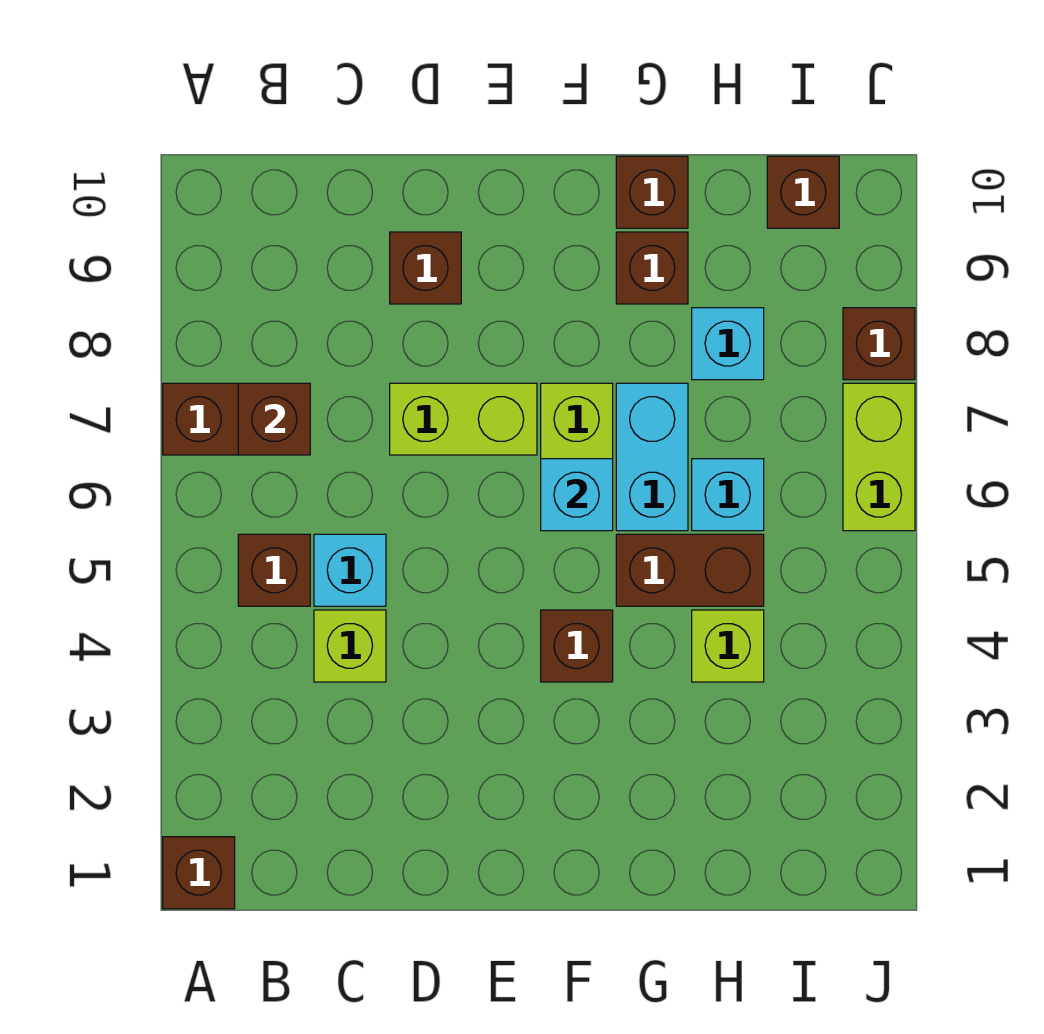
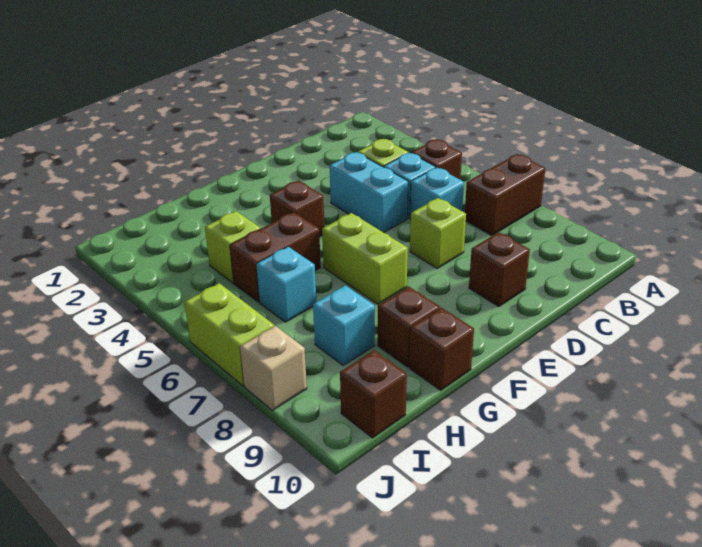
brown brick A1 level 1 -> none
brown brick B7 level 2 -> none
lime brick D7:E7 level 1 -> lime brick D7 level 1
cyan brick F6 level 2 -> cyan brick C6 level 1
cyan brick G6:G7 level 1 -> cyan brick D4:D5 level 1
brown brick J8 level 1 -> tan brick J8 level 1

